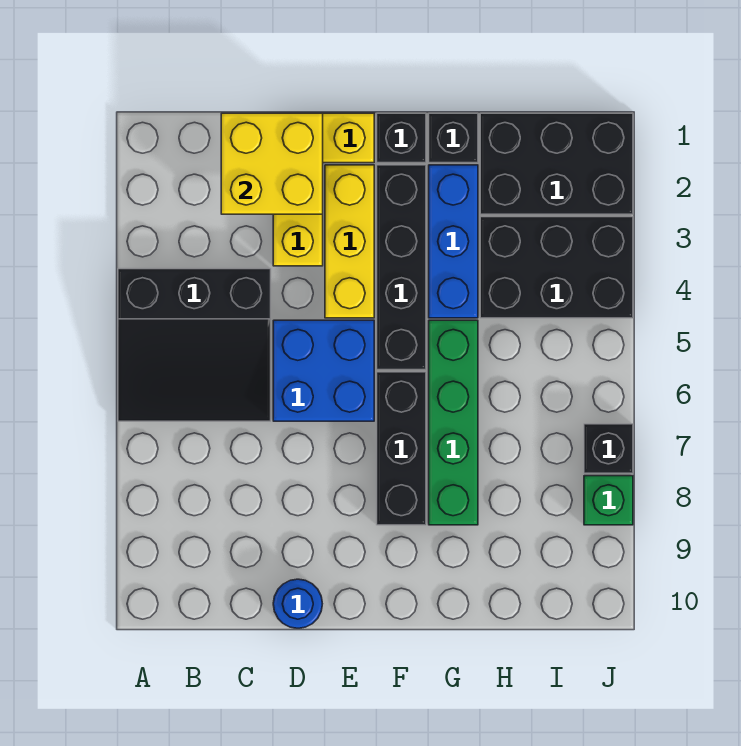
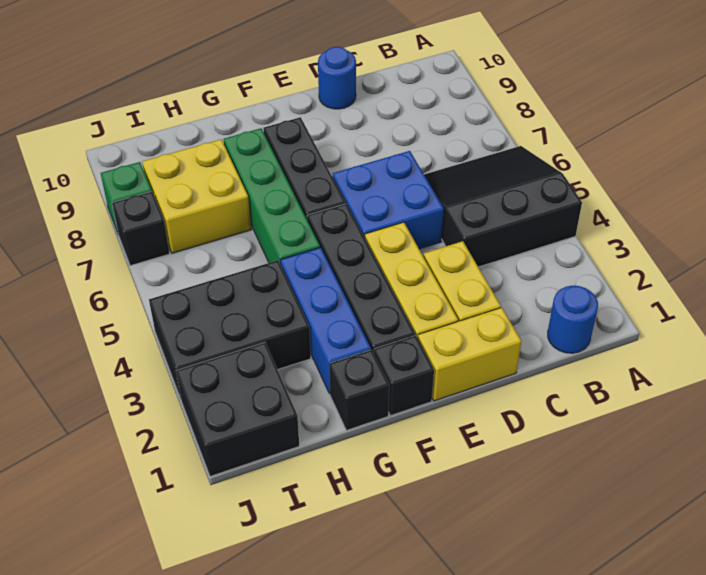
none -> blue round brick B1 level 1
yellow brick C1:D2 level 2 -> yellow brick H7:I8 level 1
black brick H1:J2 level 1 -> black brick I1:J2 level 1

